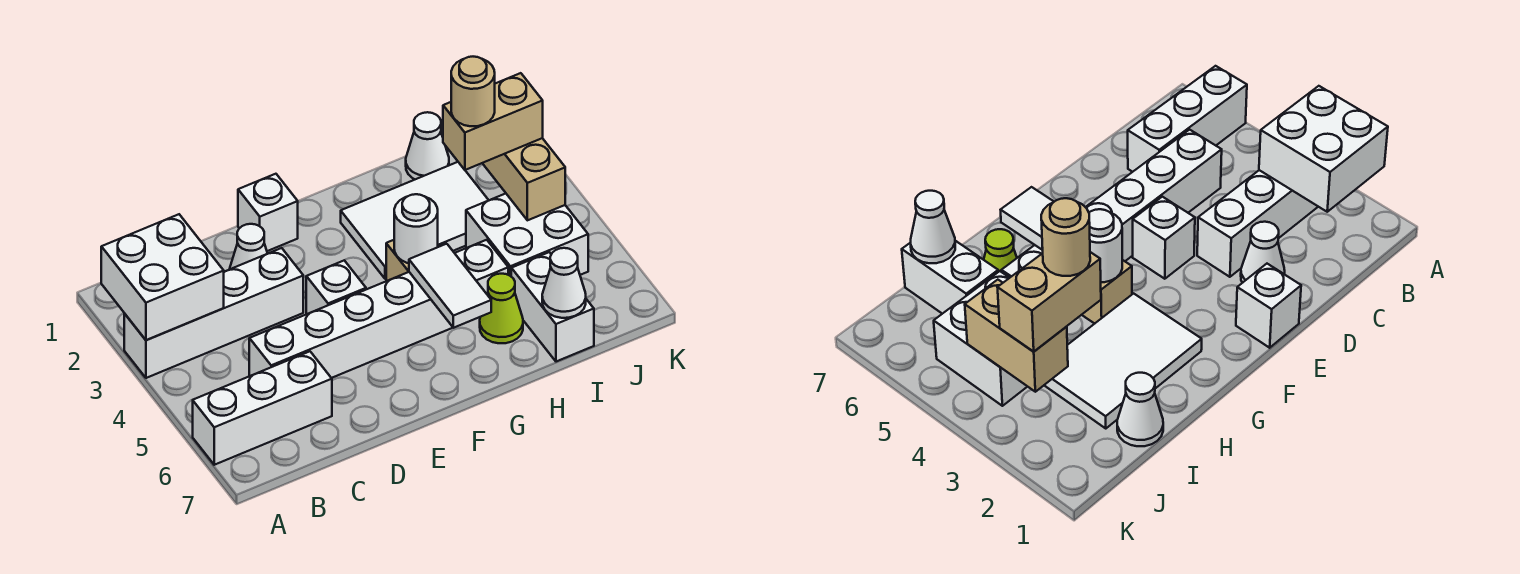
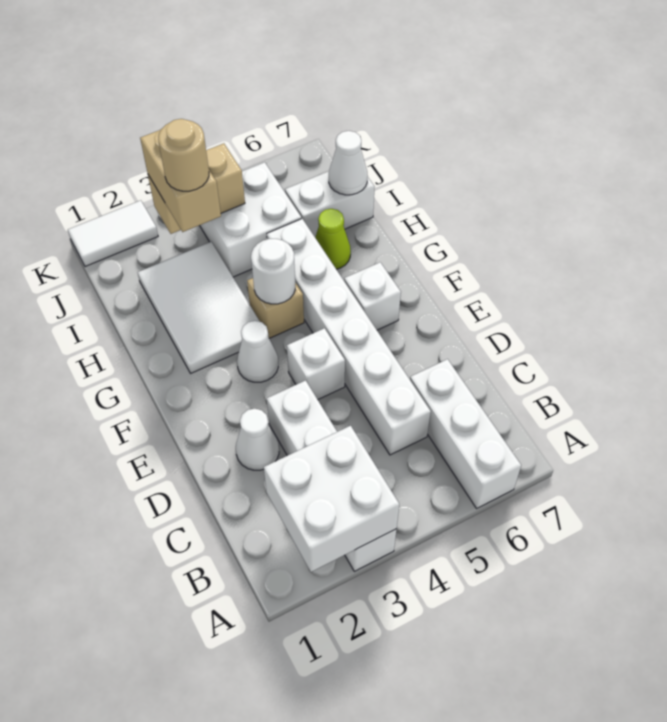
white brick E1 level 1 -> white brick F6 level 1
white tile G5:G6 level 2 -> white tile K1:K2 level 1
white cone I1 level 1 -> white cone F3 level 1

